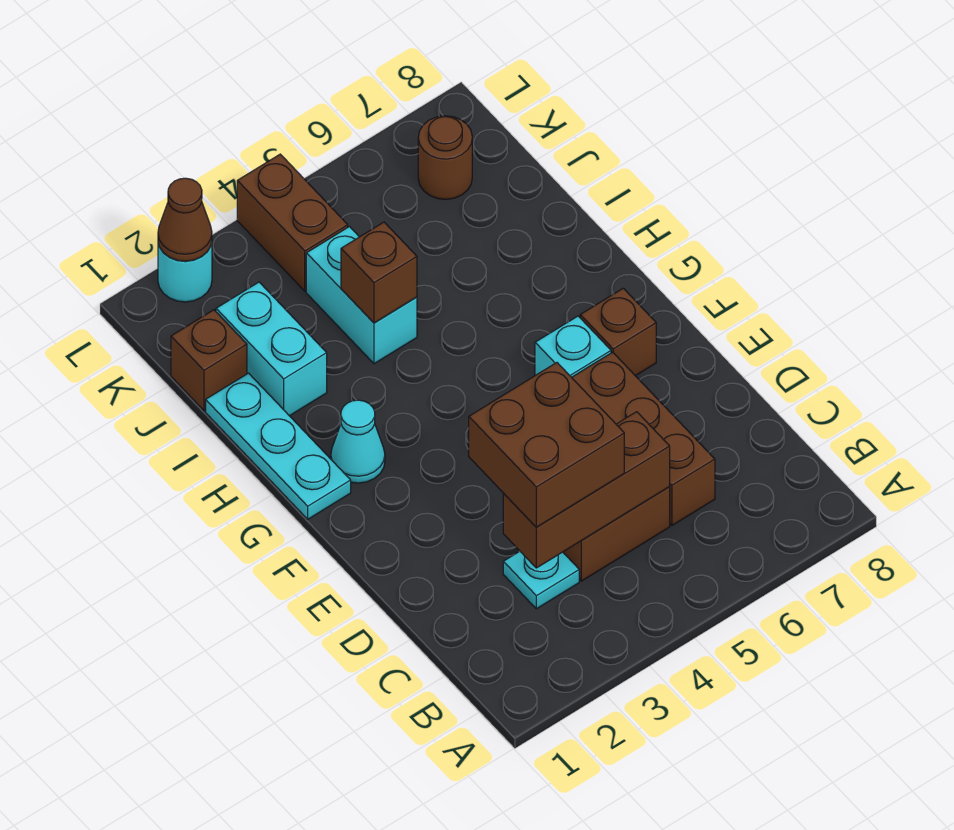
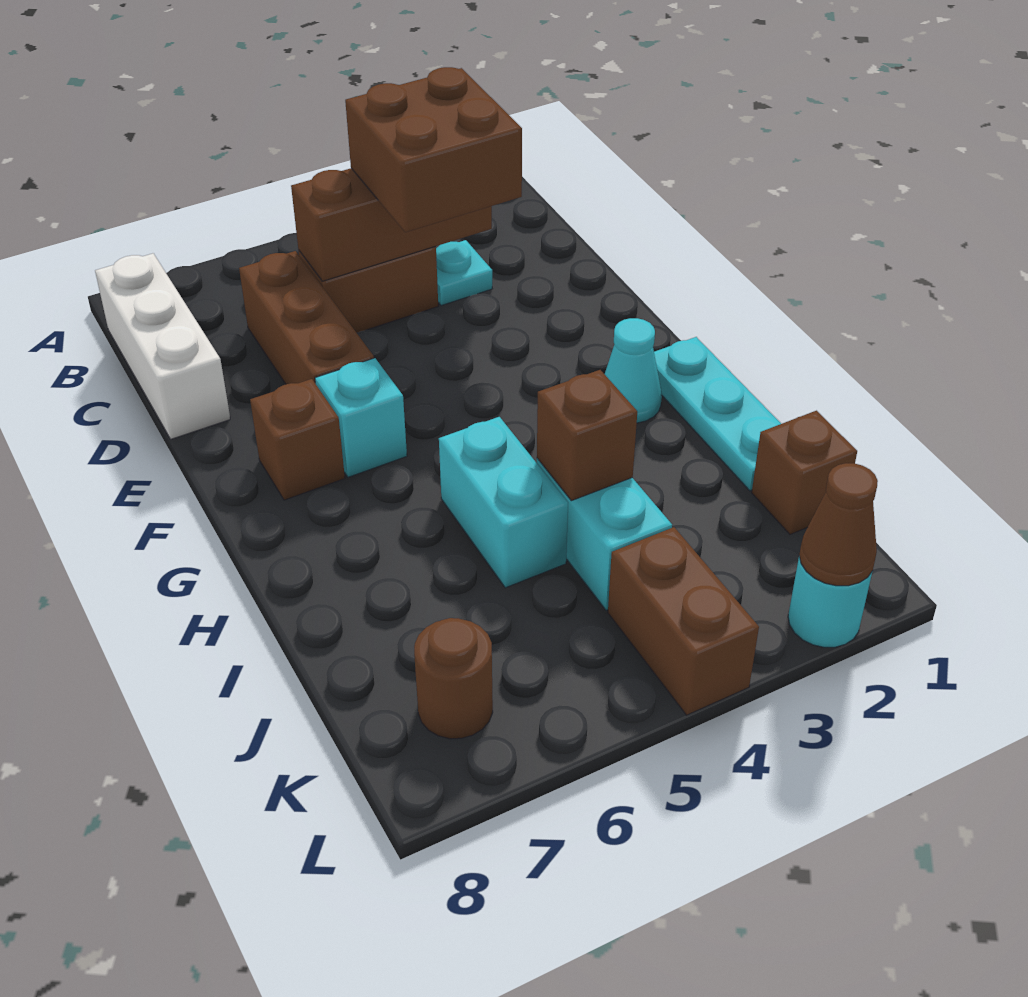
none -> white brick B8:D8 level 1
cyan brick I2:J2 level 1 -> cyan brick H5:I5 level 1

